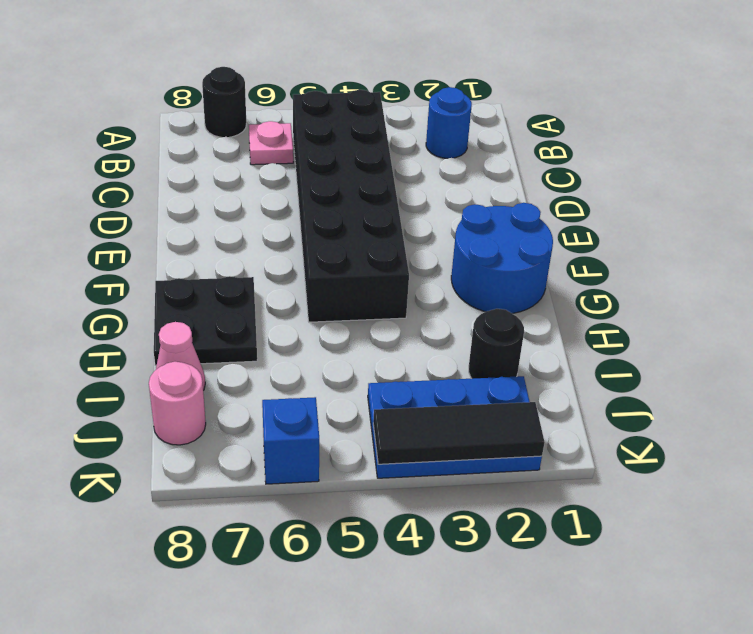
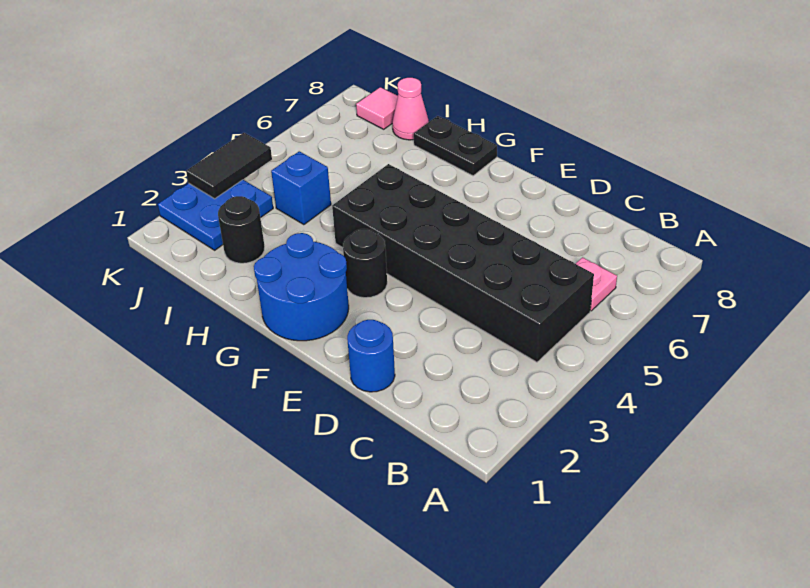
black round brick A7 level 1 -> black round brick F3 level 1
blue round brick B2 level 1 -> blue round brick D1 level 1
black plate G7:H8 level 1 -> black plate G8:H8 level 1
blue plate J2:K4 level 1 -> blue plate J2:K3 level 1
pink round brick J8 level 1 -> pink tile J8 level 1
black tile K2:K4 level 2 -> black tile K3:K4 level 2
blue brick K6 level 1 -> blue brick I4 level 1

